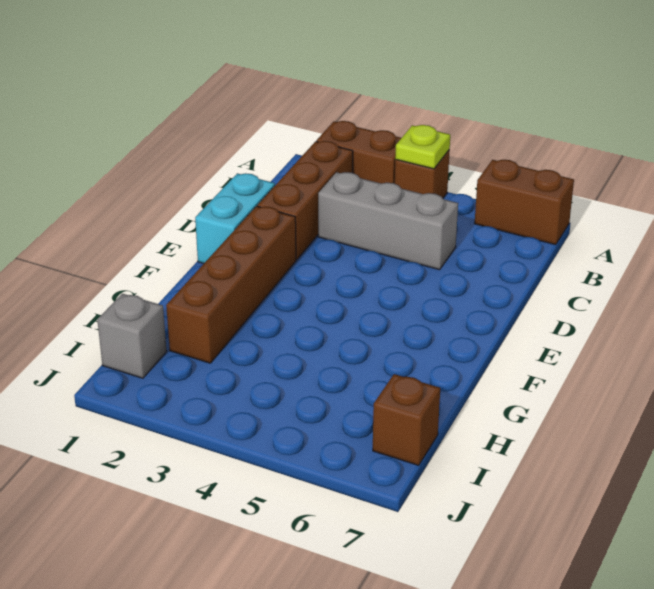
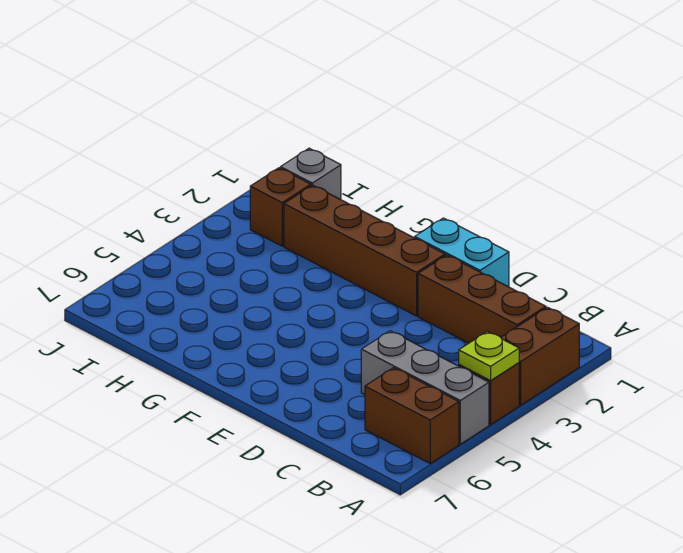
brown brick A6:A7 level 1 -> brown brick A6:B6 level 1
grey brick C3:C5 level 1 -> grey brick A5:C5 level 1
brown brick I7 level 1 -> brown brick I2 level 1

